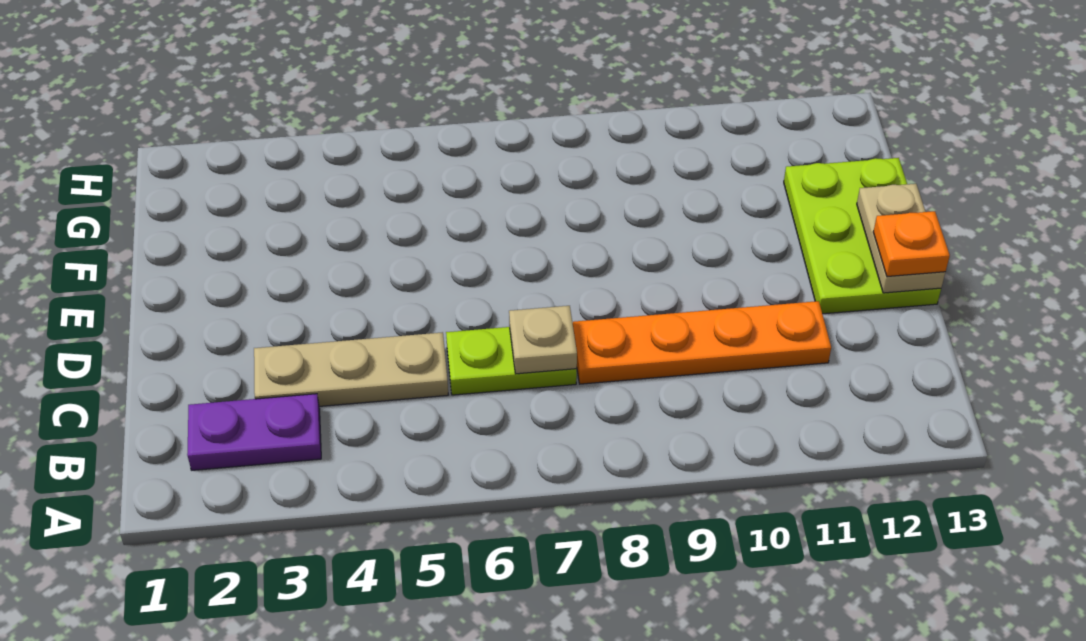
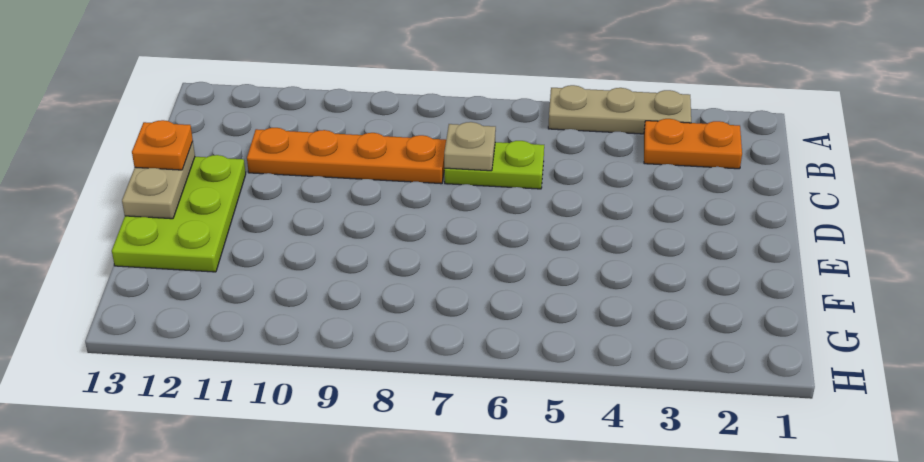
purple plate B2:B3 level 1 -> orange plate B2:B3 level 1
tan plate C3:C5 level 1 -> tan plate A3:A5 level 1

